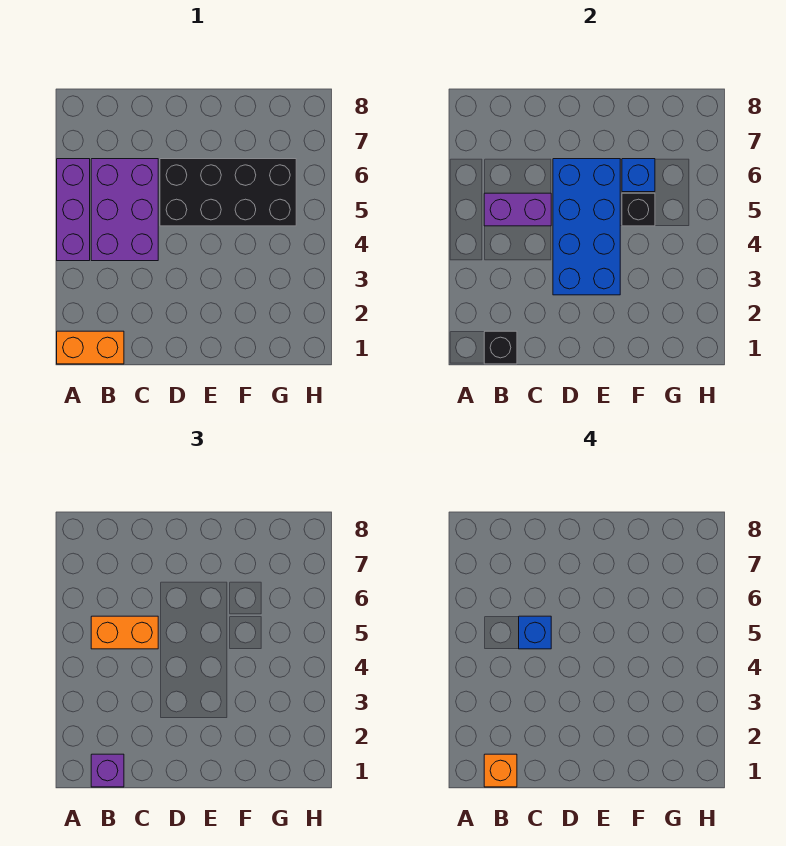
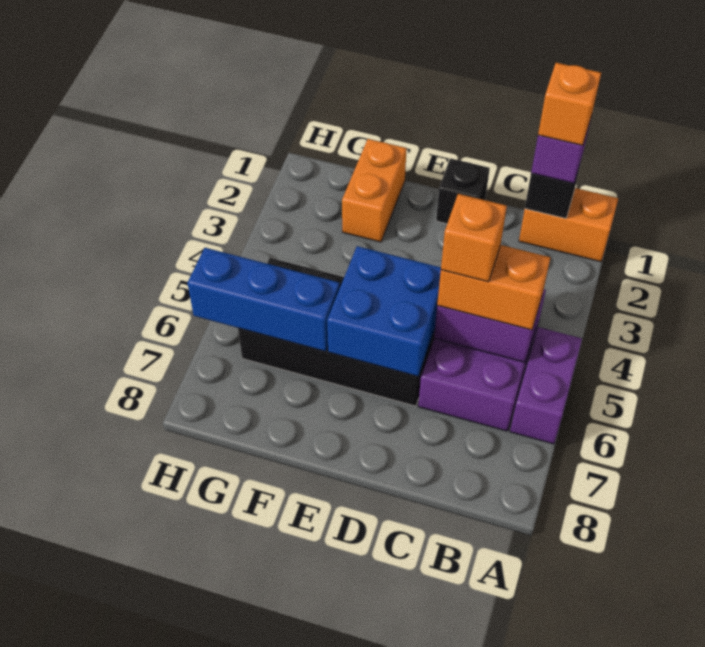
purple brick A4:A6 level 1 -> purple brick A5:A6 level 1
blue brick C5 level 4 -> orange brick C5 level 4
blue brick D3:E6 level 2 -> blue brick D5:E6 level 2
none -> orange brick F1:F2 level 1
black brick F5 level 2 -> black brick D1 level 1
blue brick F6 level 2 -> blue brick F6:H6 level 2

